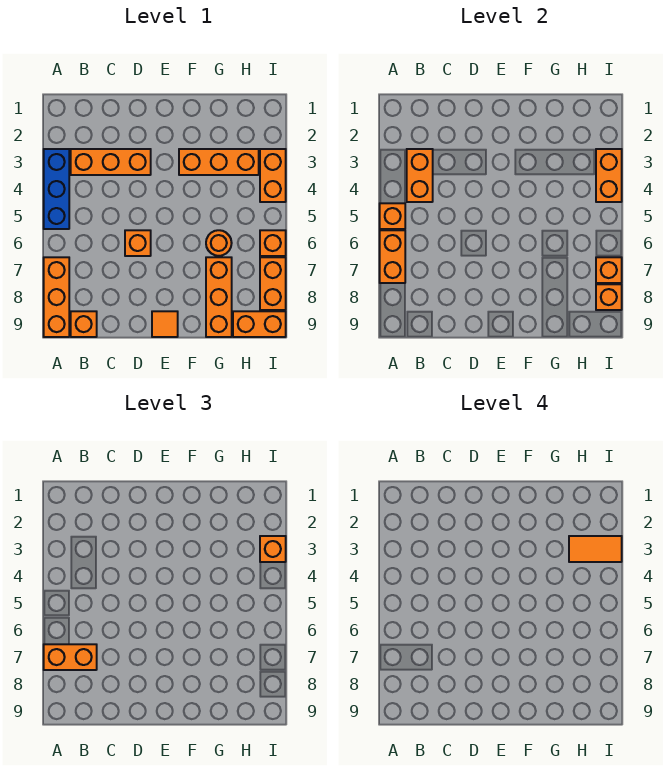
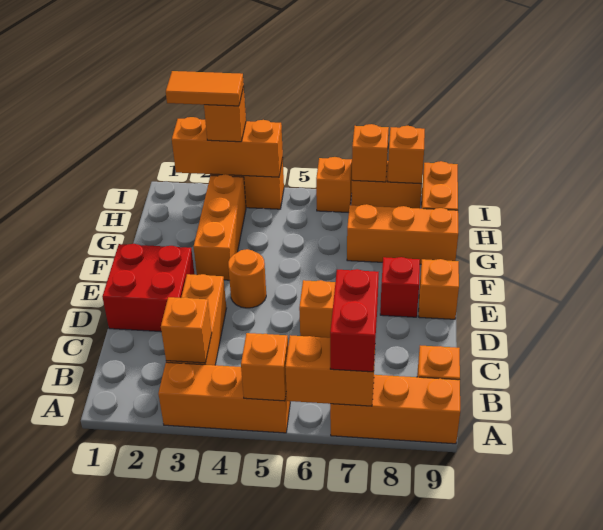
blue brick A3:A5 level 1 -> orange brick A3:A5 level 1
orange brick A7:B7 level 3 -> red brick A7:B7 level 3
orange brick B3:B4 level 2 -> orange brick B3 level 2
none -> red brick D1:E2 level 1
none -> red brick E8 level 1
orange tile E9 level 1 -> orange brick E9 level 1
orange round brick G6 level 1 -> orange round brick E4 level 1
orange tile H3:I3 level 4 -> orange tile I2:I3 level 4
orange brick I3:I4 level 2 -> orange brick I2:I4 level 2

